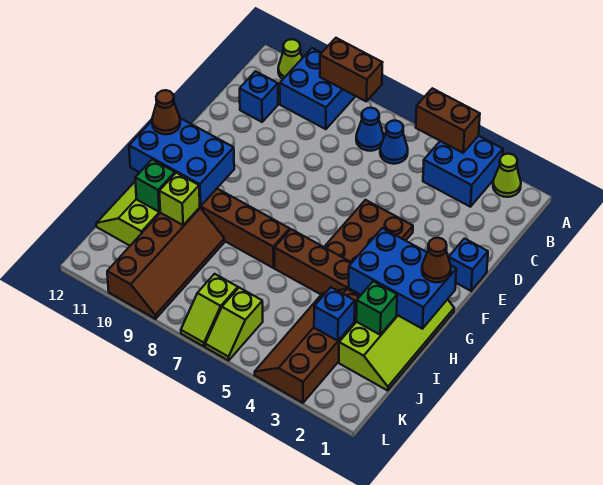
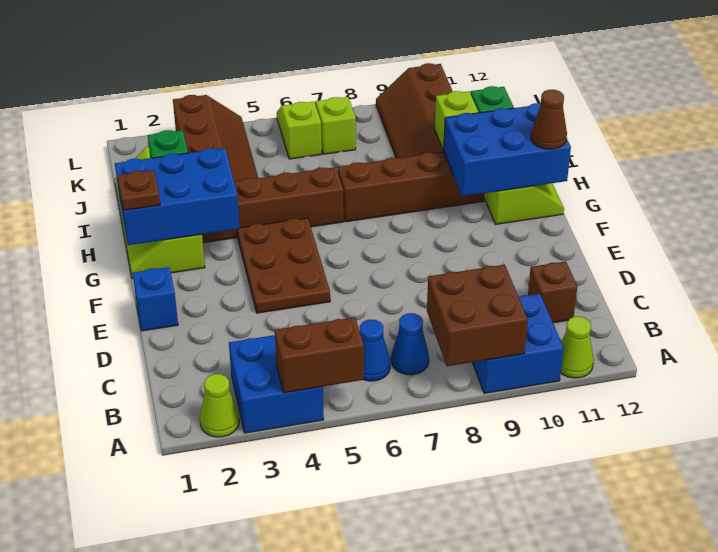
brown brick A8:A9 level 2 -> brown brick A8:B9 level 2
blue brick C11 level 1 -> brown brick C11 level 1
brown cone G1 level 3 -> brown plate G1 level 3
blue brick J3 level 2 -> none

